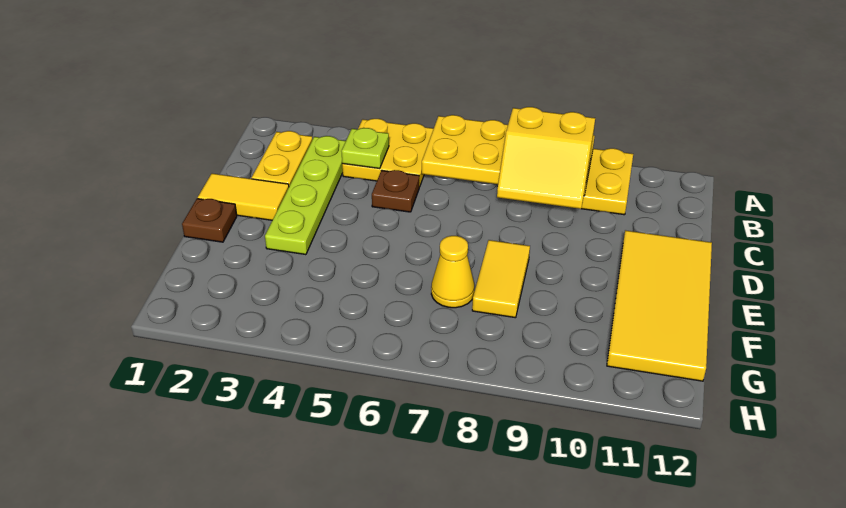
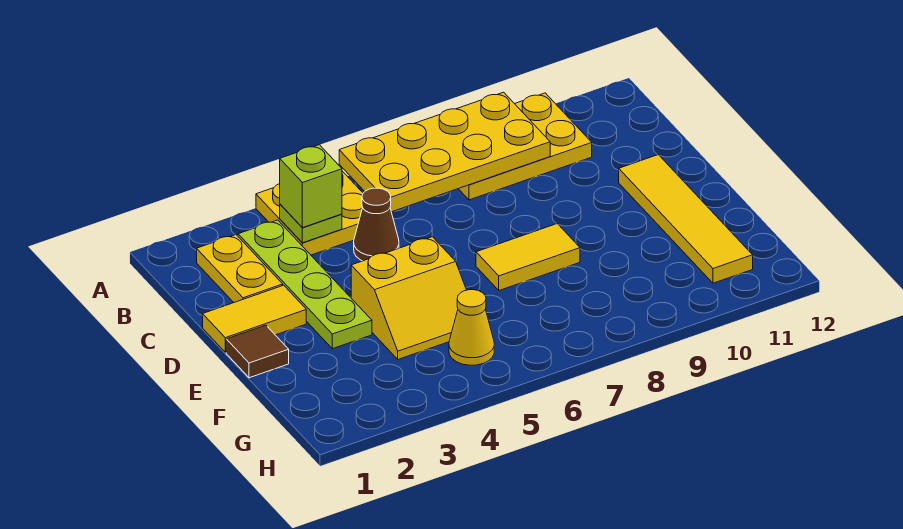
none -> lime brick B4 level 3
yellow slope B8:C9 level 3 top B -> yellow slope E4:F5 level 1 top E
brown plate C5 level 1 -> brown cone C5 level 1
yellow tile D11:G12 level 1 -> yellow tile D11:G11 level 1
brown plate E1 level 1 -> brown tile E1 level 1
yellow tile E8:F8 level 1 -> yellow tile E7:E8 level 1
yellow cone F7 level 1 -> yellow cone G5 level 1

